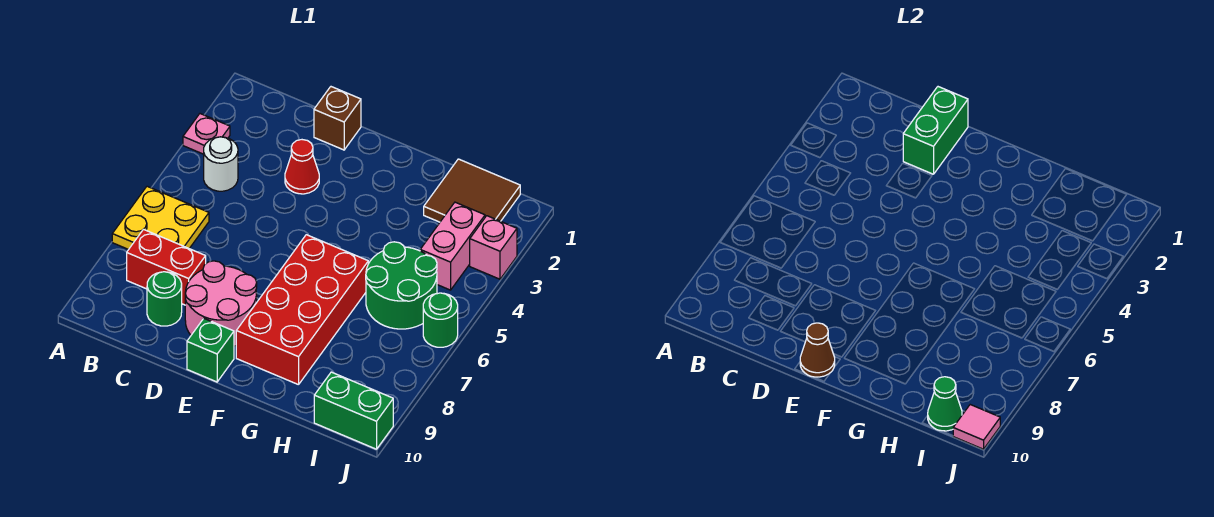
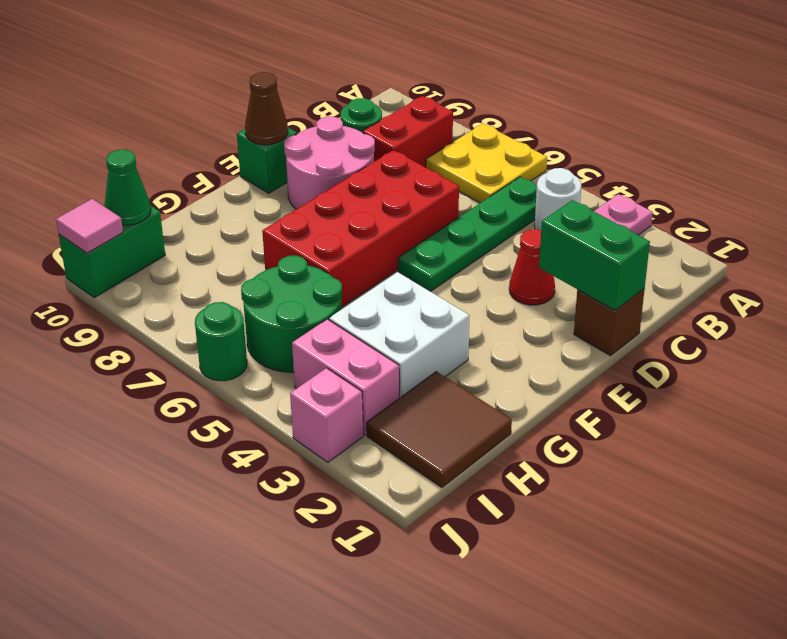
none -> green plate B5:E5 level 1
red brick F6:G9 level 1 -> red brick D6:G7 level 1
none -> white brick G3:H4 level 1

